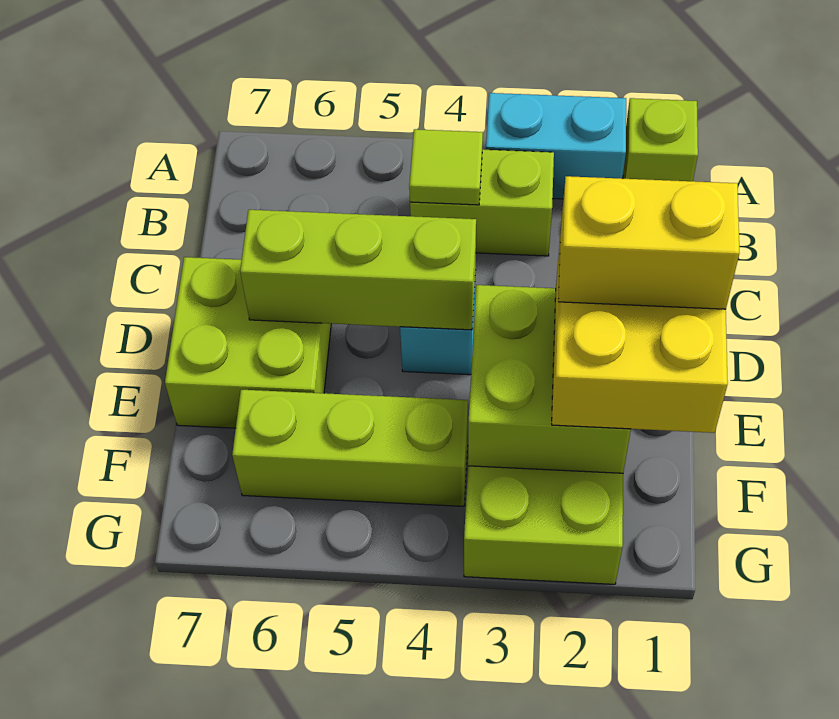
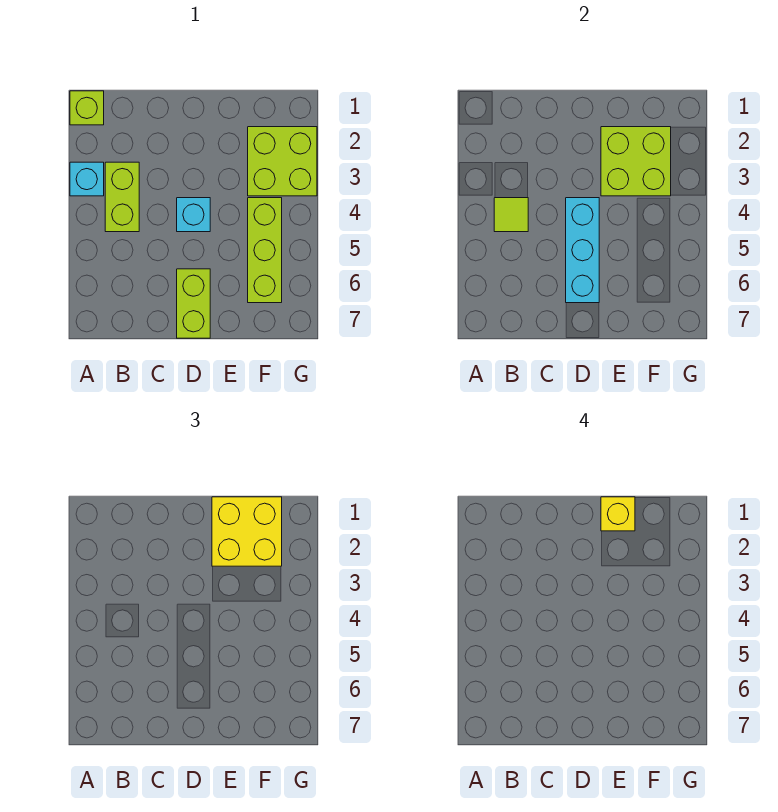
cyan brick A2:A3 level 1 -> cyan brick A3 level 1
lime brick D4:D6 level 2 -> cyan brick D4:D6 level 2
lime brick D6:E7 level 1 -> lime brick D6:D7 level 1
yellow brick E1:E2 level 4 -> yellow brick E1 level 4

